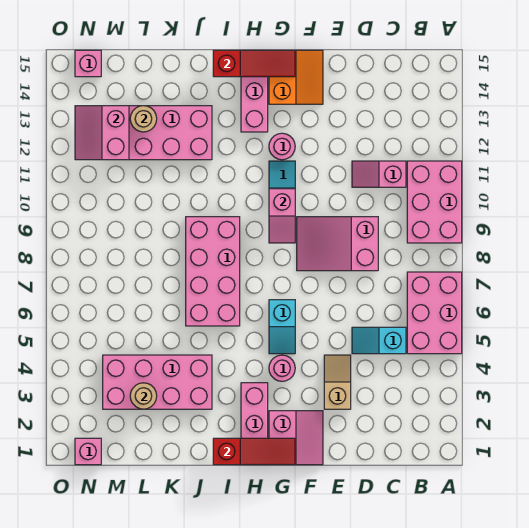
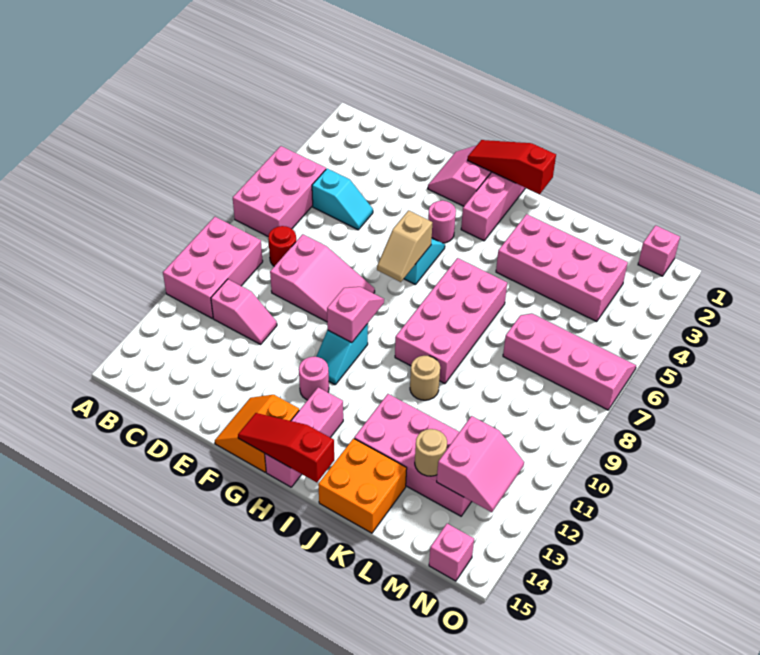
none -> red round brick C8 level 1
tan slope E3:E4 level 1 top 3 -> tan slope G6:G7 level 2 top 6
none -> orange brick J14:K15 level 1
tan round brick L3 level 2 -> tan round brick J10 level 1
none -> pink slope L6:O7 level 1 top 7

